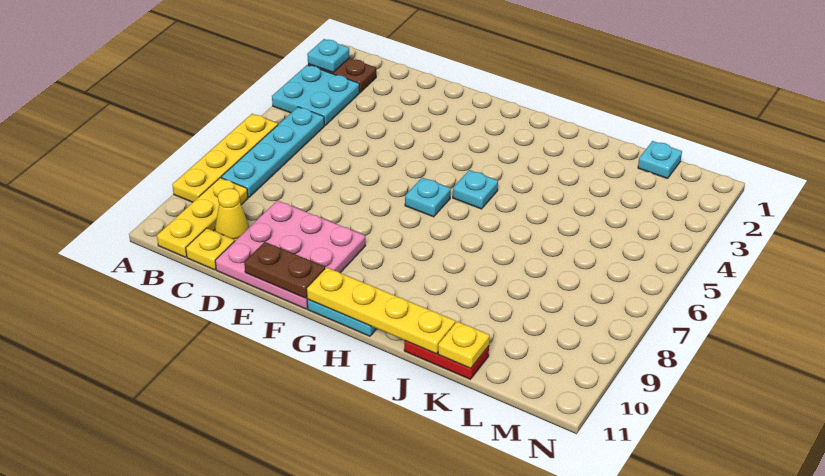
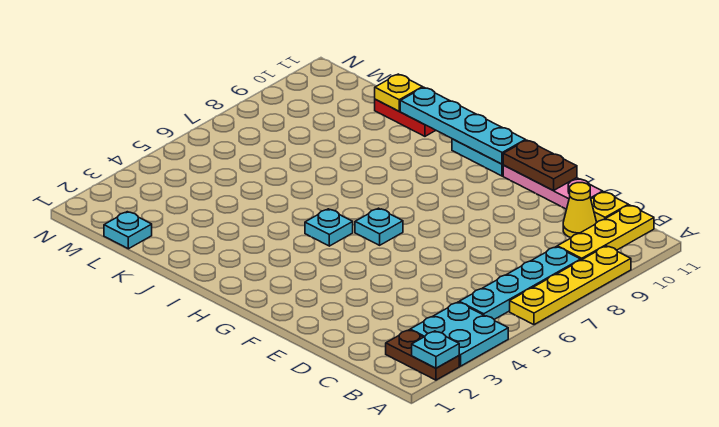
pink plate D9:F11 level 1 -> pink plate D11:F11 level 1
yellow plate G11:J11 level 2 -> cyan plate G11:J11 level 2

